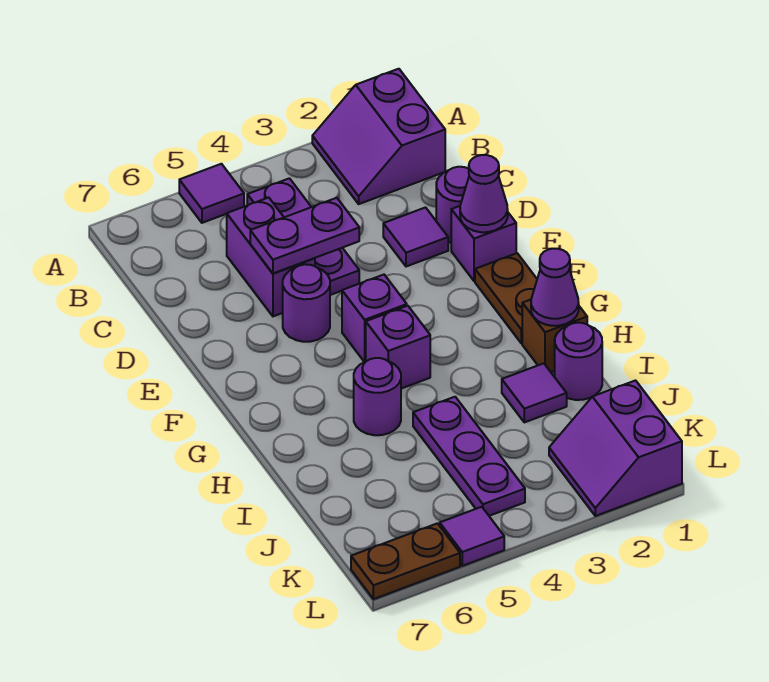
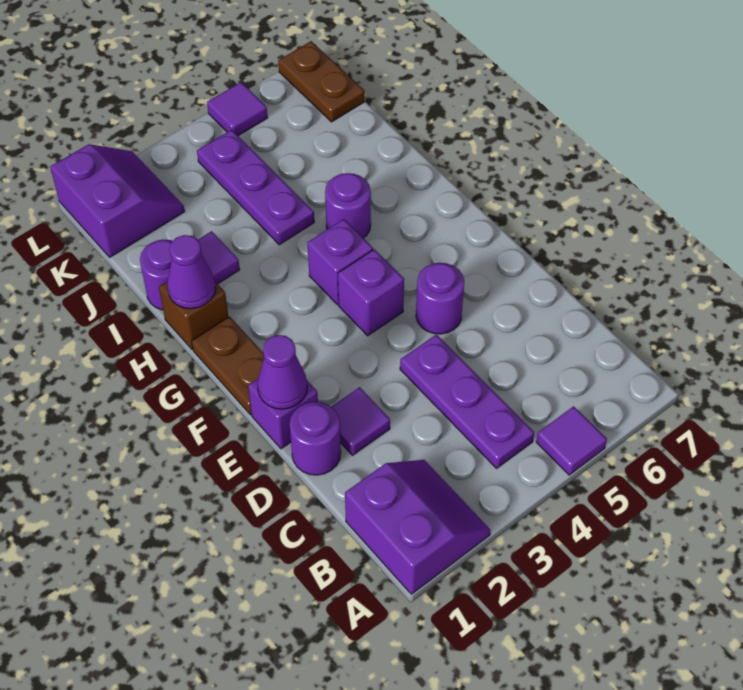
purple brick C5:D5 level 1 -> none
purple plate D4:D5 level 2 -> none
brown plate L6:L7 level 1 -> brown plate K7:L7 level 1

